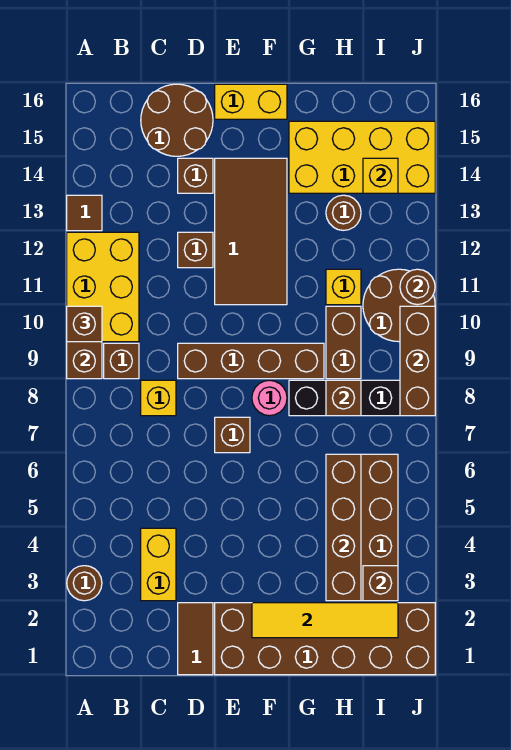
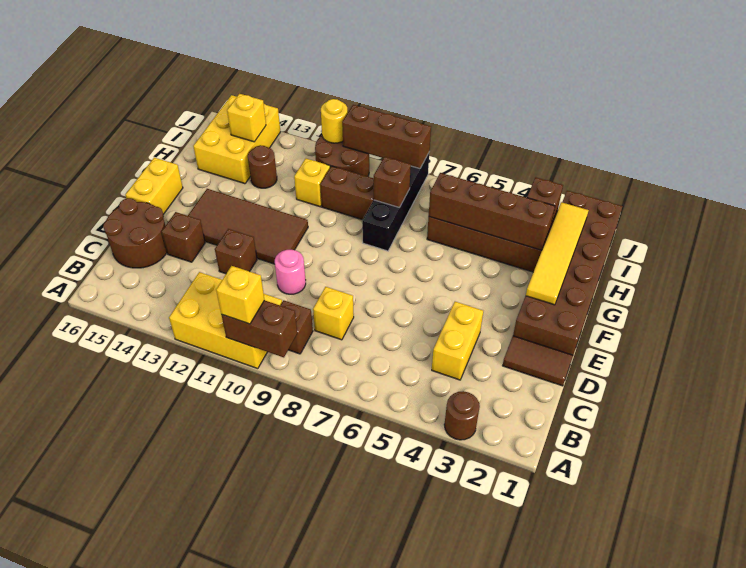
brown brick A10 level 3 -> yellow brick A10 level 3
brown tile A13 level 1 -> none
yellow brick C3:C4 level 1 -> yellow brick C4:D4 level 1
brown brick D9:G9 level 1 -> none
brown brick E7 level 1 -> none
pink round brick F8 level 1 -> pink round brick D10 level 1
yellow brick G14:J15 level 1 -> yellow brick H14:J15 level 1
brown round brick J11 level 2 -> yellow round brick J11 level 2

